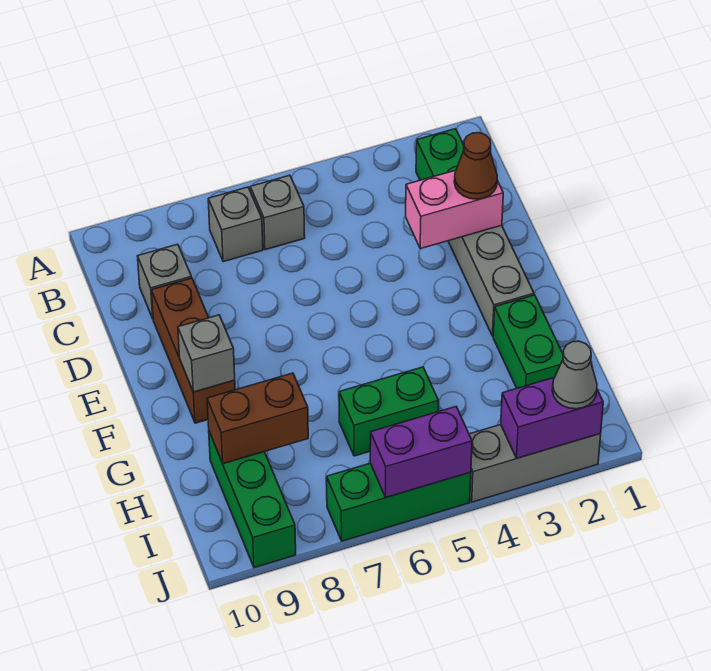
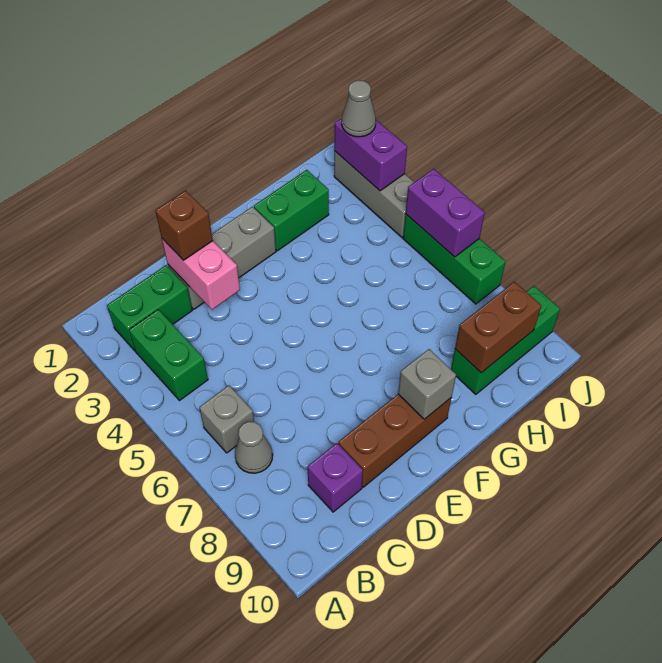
grey brick B7 level 1 -> grey cone B7 level 1
grey brick C9 level 1 -> purple brick C9 level 1
brown cone D2 level 3 -> brown brick D2 level 3
green brick H5:H6 level 1 -> green brick B3:B4 level 1
brown brick H8:H9 level 2 -> brown brick H9:I9 level 2

